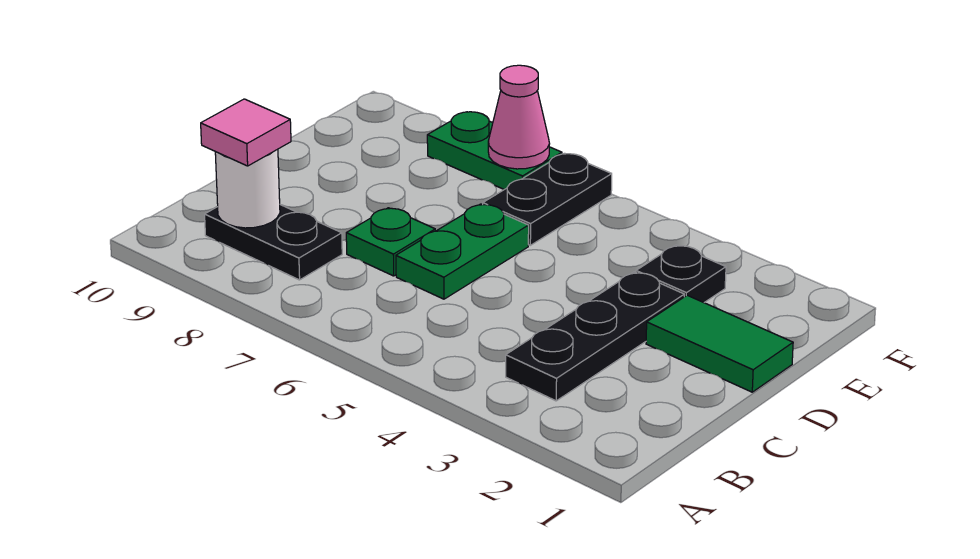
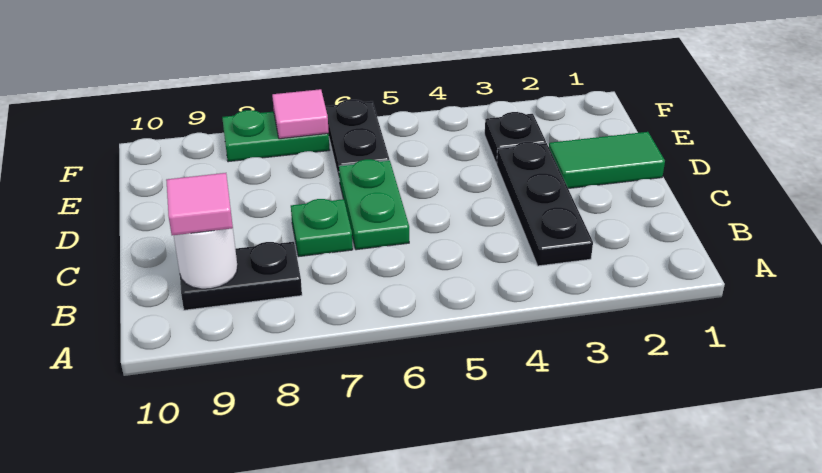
pink cone F7 level 2 -> pink tile F7 level 2

